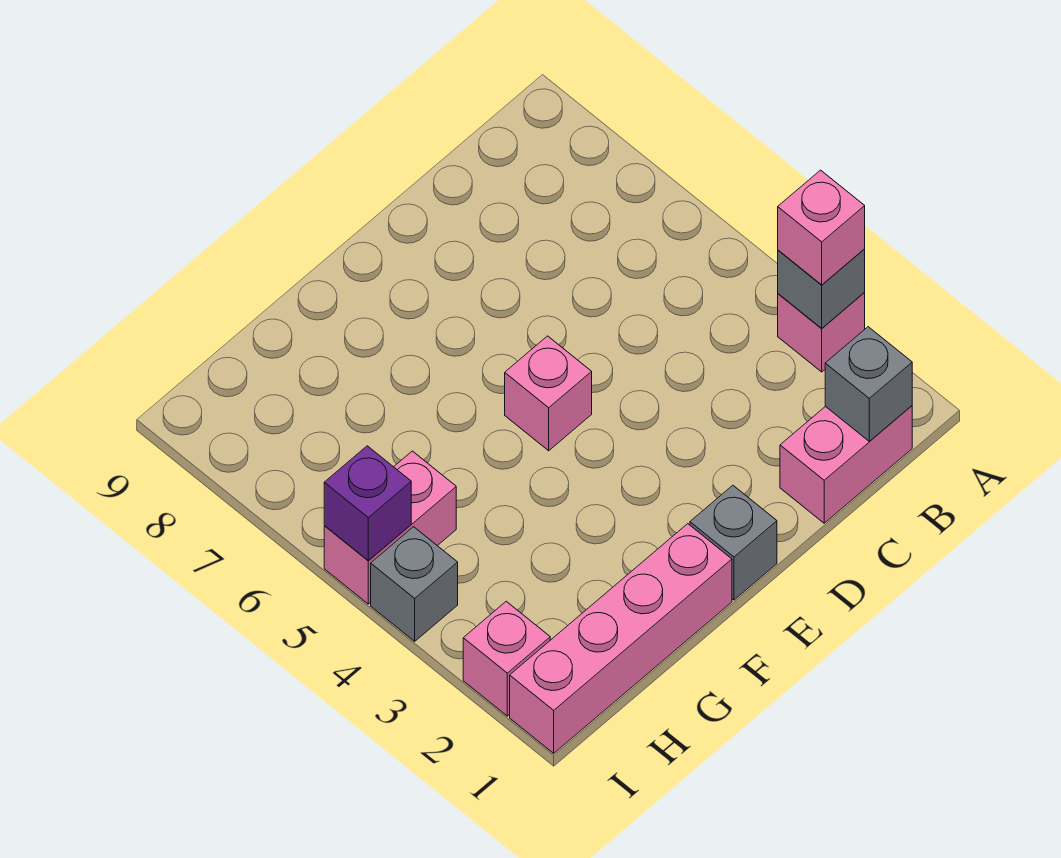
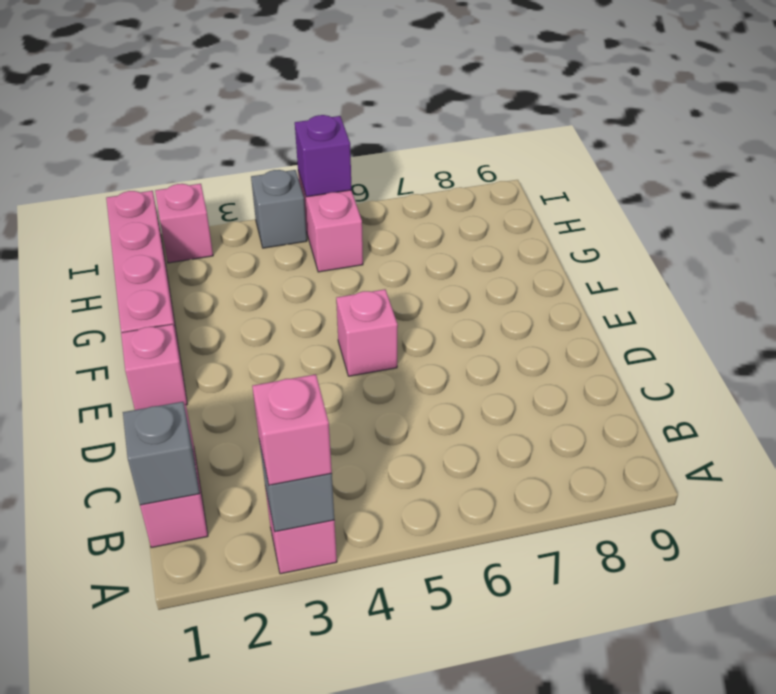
grey brick E1 level 1 -> pink brick E1 level 1

